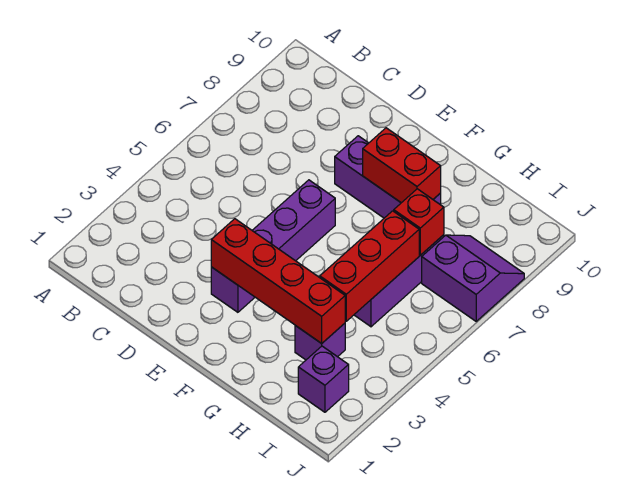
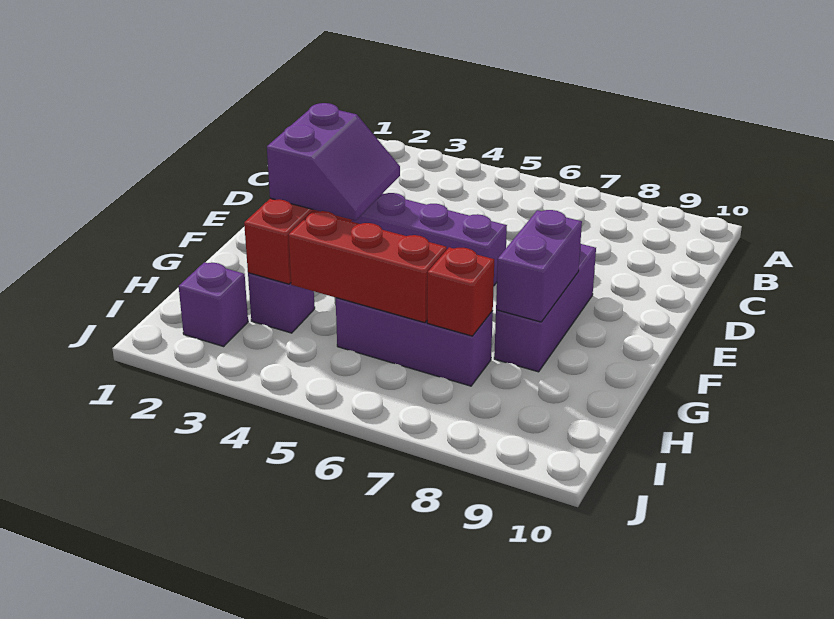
red brick F8:G8 level 2 -> purple brick F8:G8 level 2
purple slope I7:J8 level 1 top 7 -> purple slope F3:G4 level 3 top 3

